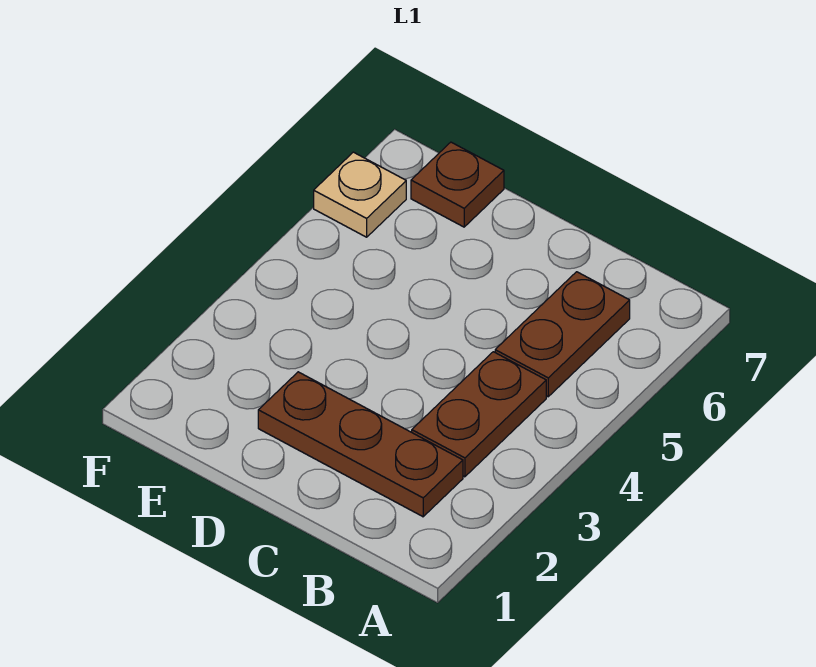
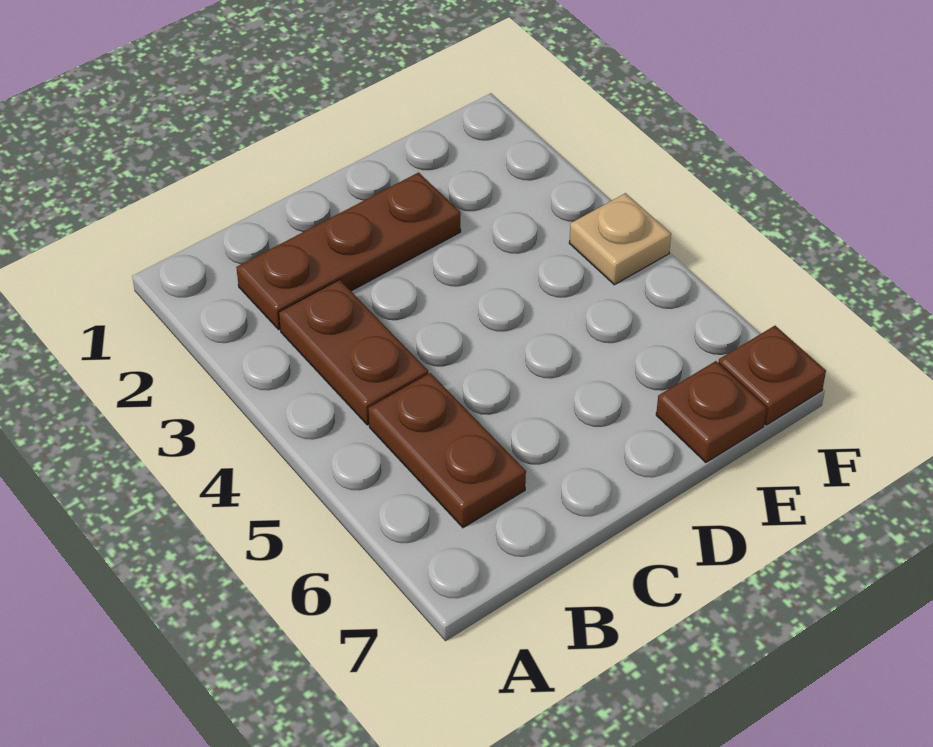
tan plate F6 level 1 -> tan plate F4 level 1
none -> brown plate F7 level 1

